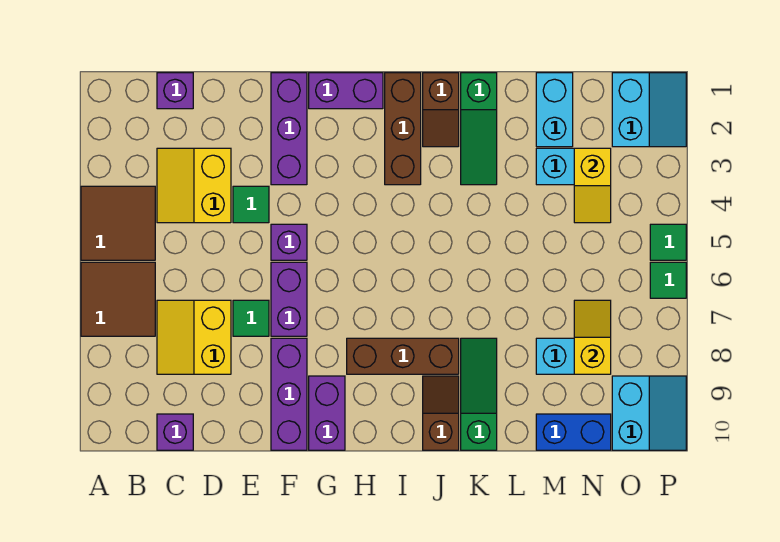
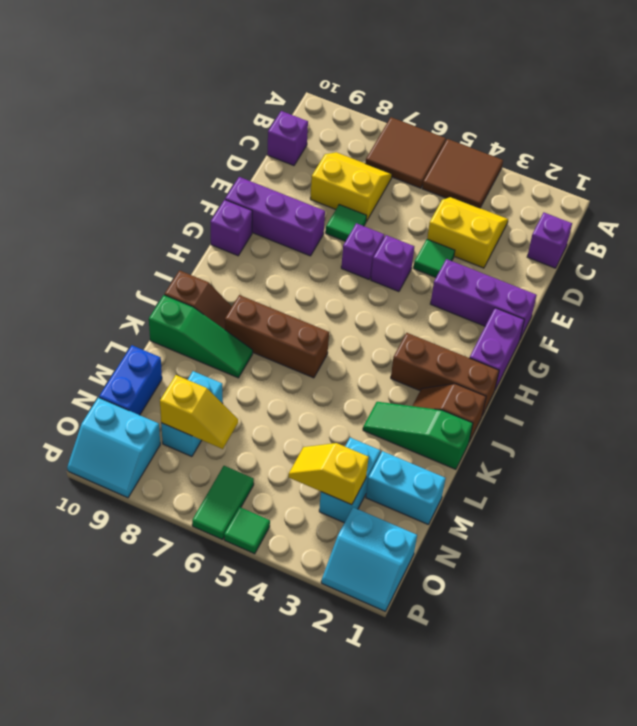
purple brick F6:F7 level 1 -> purple brick F6 level 1
purple brick G9:G10 level 1 -> purple brick G10 level 1
brown brick H8:J8 level 1 -> brown brick J6:J8 level 1
green tile P6 level 1 -> green tile O6:P6 level 1

